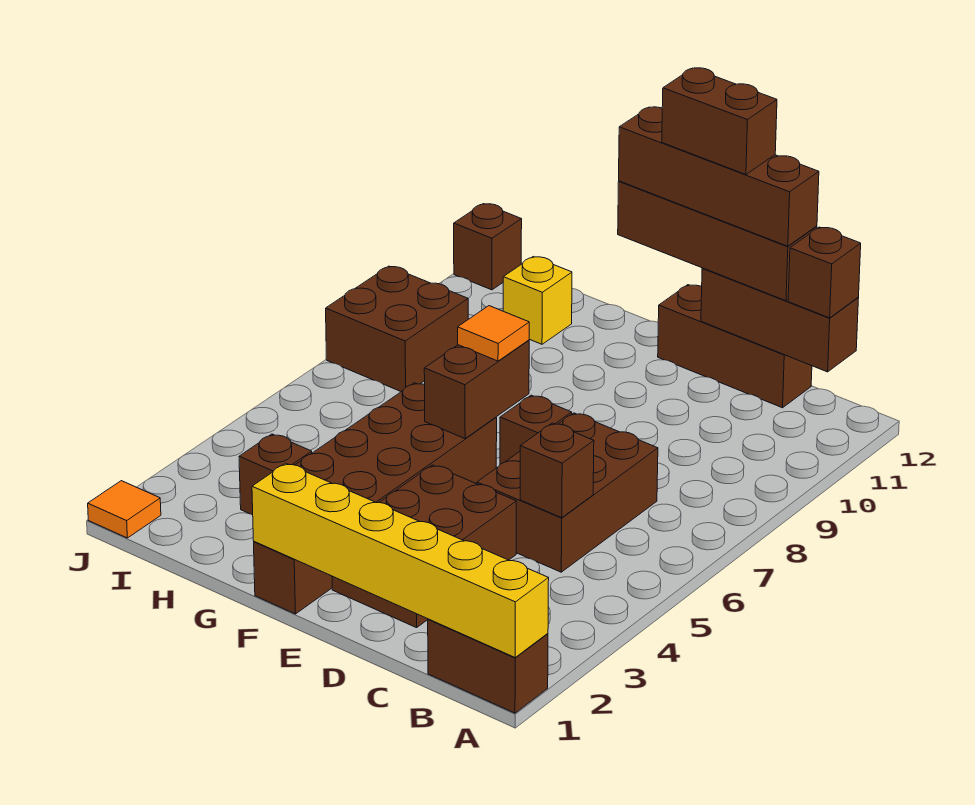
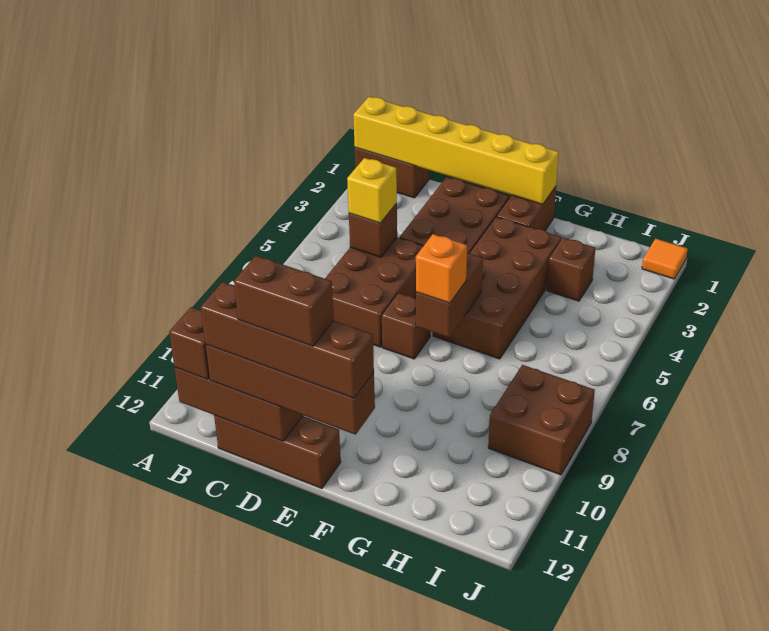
orange tile F7 level 3 -> orange brick F7 level 3
yellow brick H11 level 1 -> yellow brick C5 level 3
brown brick J12 level 1 -> none

